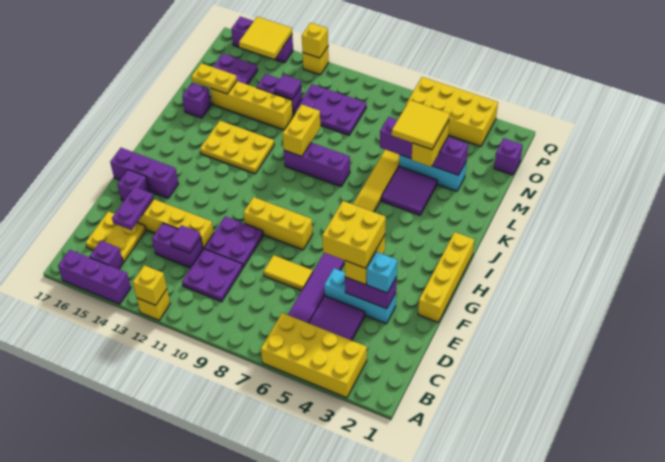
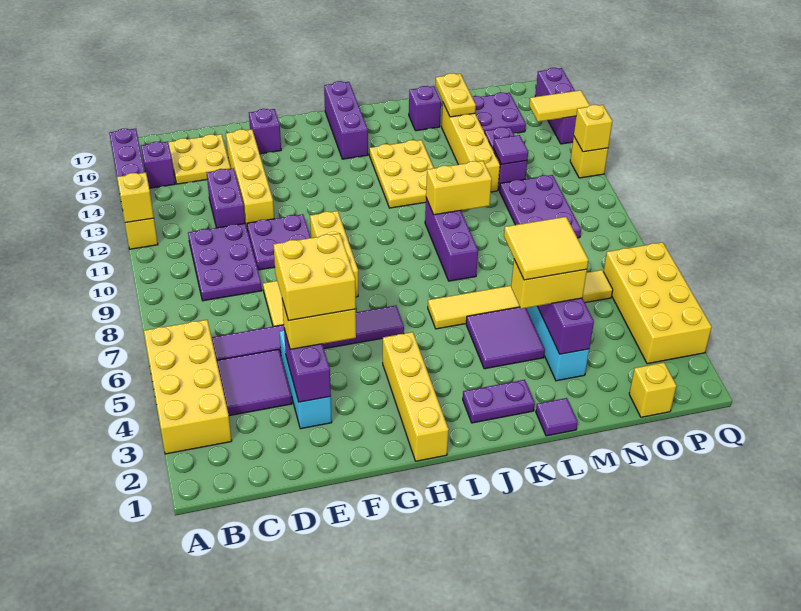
purple plate C10:D11 level 1 -> purple plate C9:D11 level 1
purple tile D12 level 2 -> purple tile L1 level 1
purple plate D15:E15 level 2 -> purple plate J2:K2 level 1
cyan brick E3 level 3 -> none
yellow brick F1:I1 level 1 -> yellow brick H1:H4 level 1
purple brick G15:G17 level 1 -> purple brick I15:I17 level 1
purple brick O1 level 1 -> yellow brick O1 level 1
yellow tile P14:Q15 level 2 -> yellow tile P14:Q14 level 2

